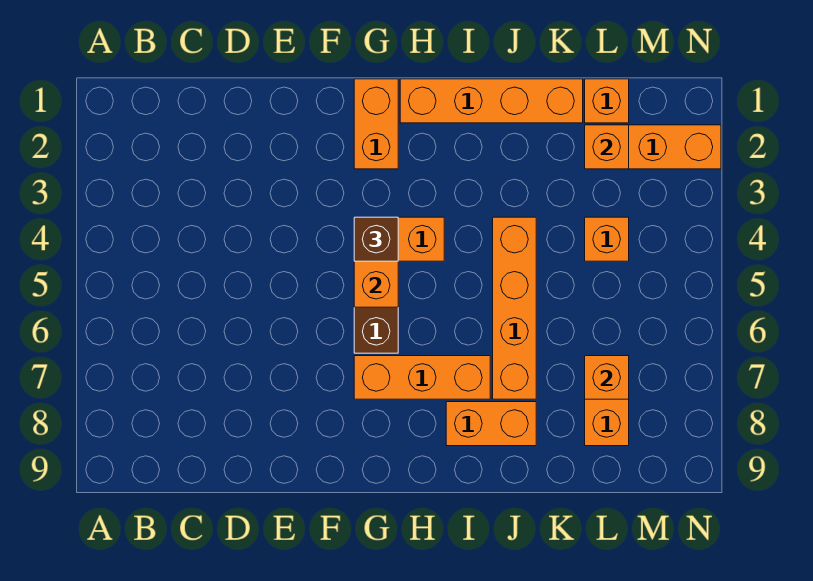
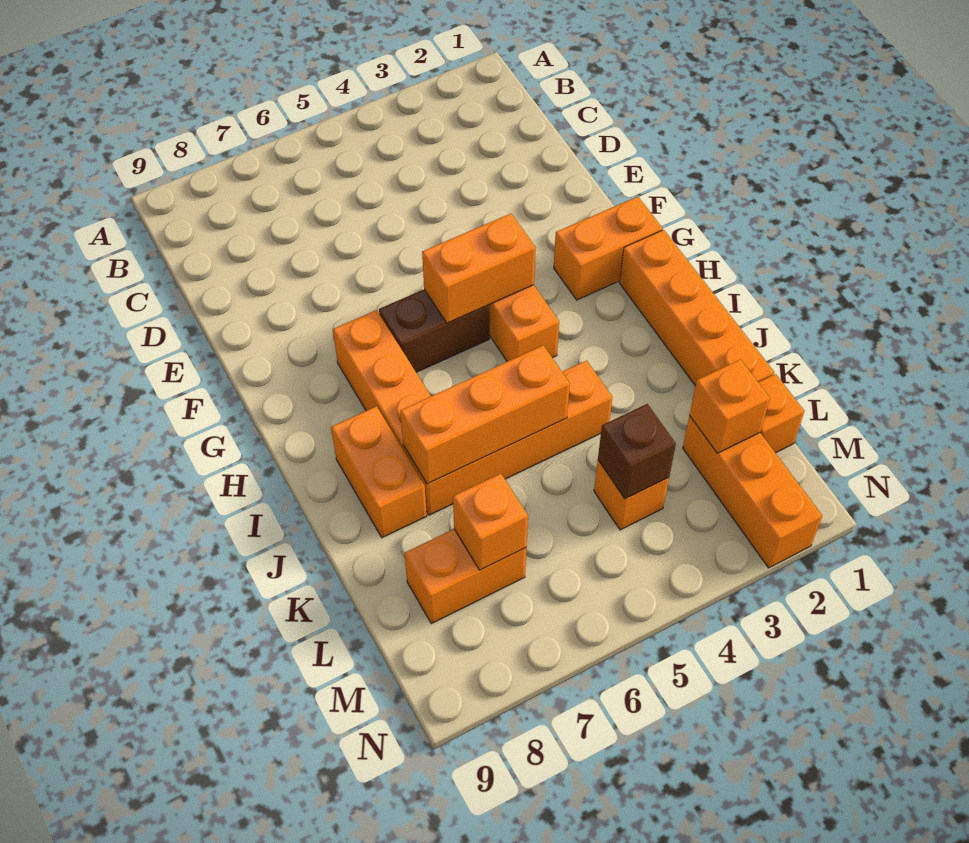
brown brick G4 level 3 -> brown brick L4 level 2
none -> orange brick J5:J7 level 2

